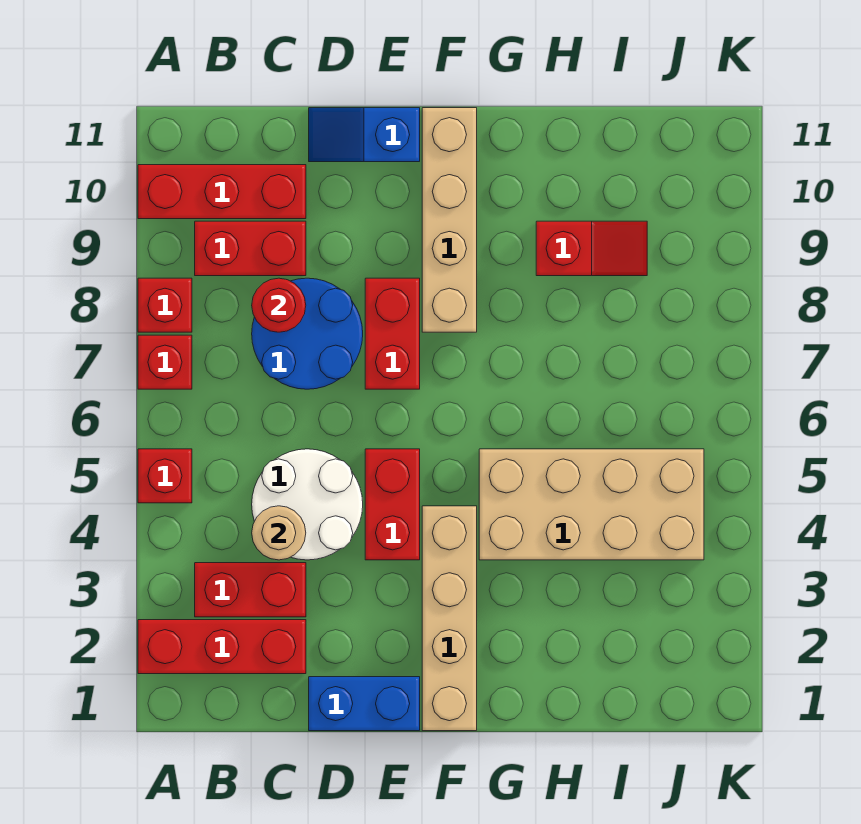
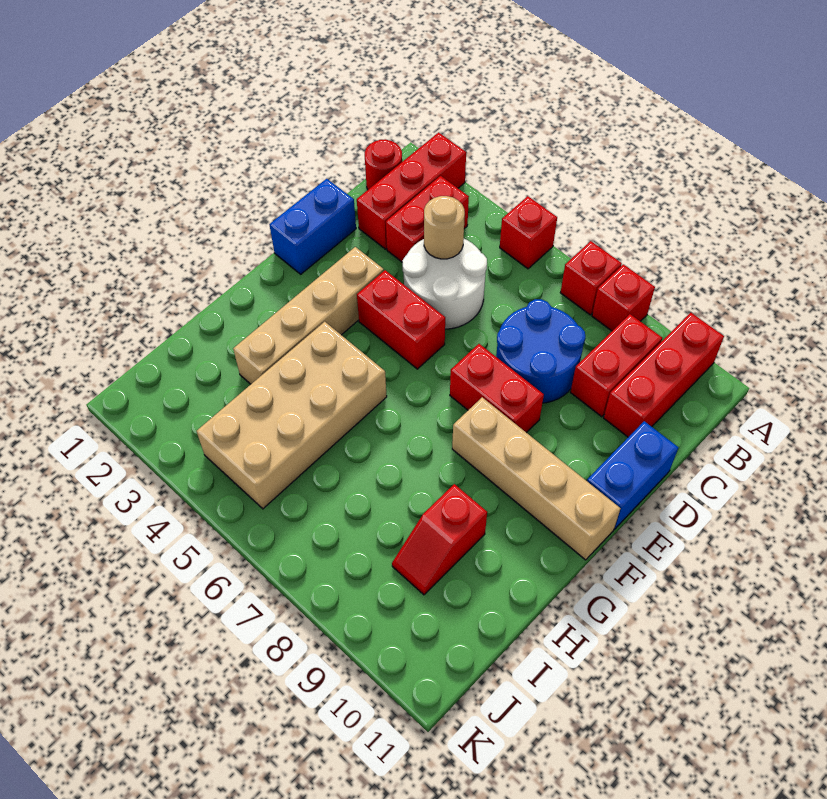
red round brick C8 level 2 -> red round brick B1 level 1
blue slope D11:E11 level 1 top E -> blue brick D11:E11 level 1
tan brick F1:F4 level 1 -> tan brick E3:H3 level 1

